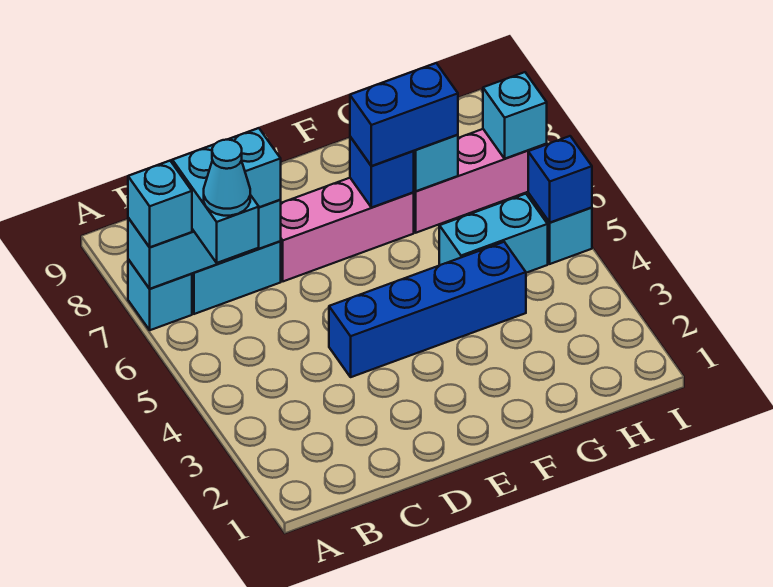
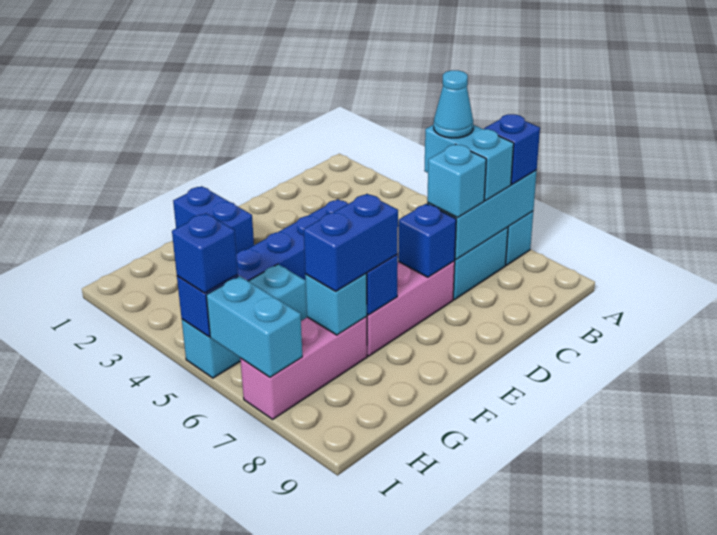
cyan brick A7 level 3 -> blue brick A7 level 3
none -> blue brick D7 level 2
none -> blue brick F1:F2 level 1
none -> blue brick I5 level 3
cyan brick I7 level 2 -> cyan brick I6:I7 level 2

